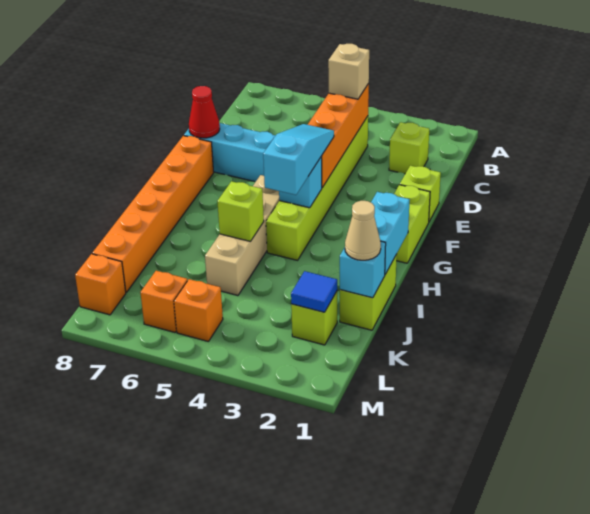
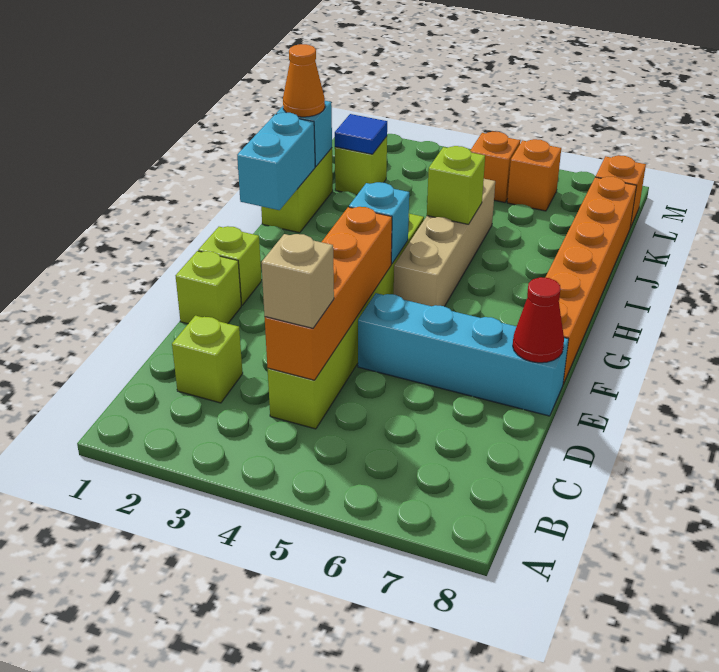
lime brick F1:G1 level 1 -> lime brick F1 level 1
cyan slope F4:H4 level 3 top H -> none
tan cone J1 level 3 -> orange cone J1 level 3

